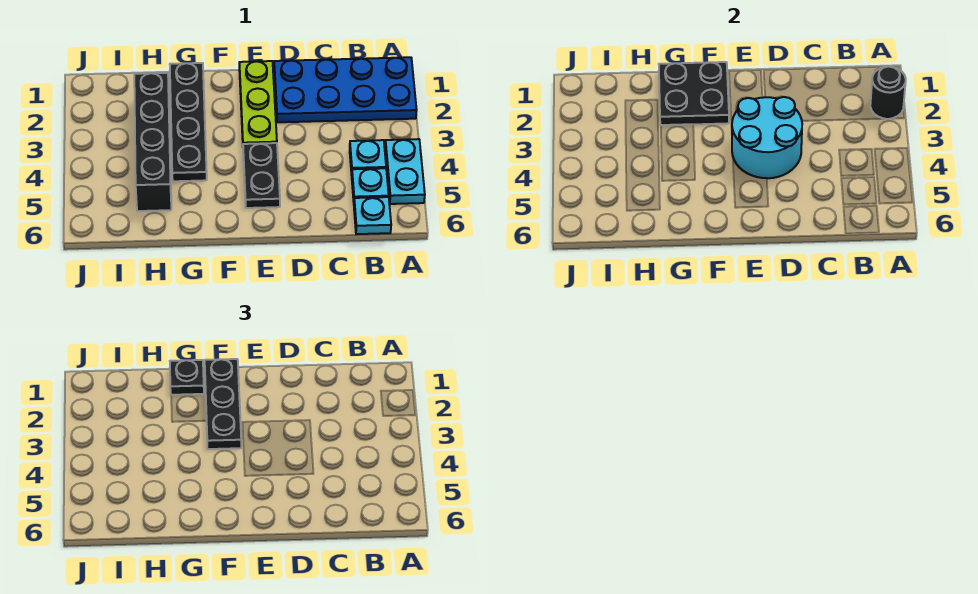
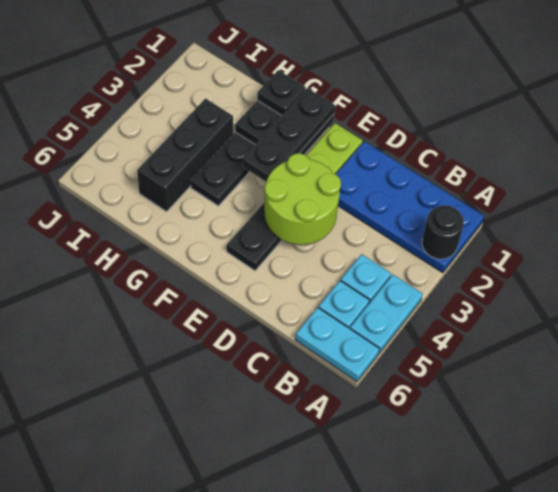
cyan plate B6 level 1 -> cyan plate A6:B6 level 1
cyan round brick D3:E4 level 2 -> lime round brick D3:E4 level 2
black brick H2:H5 level 1 -> black brick H3:H5 level 1

